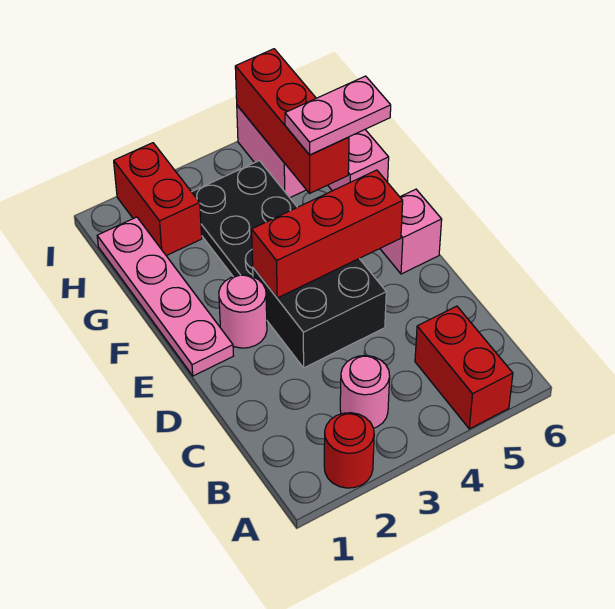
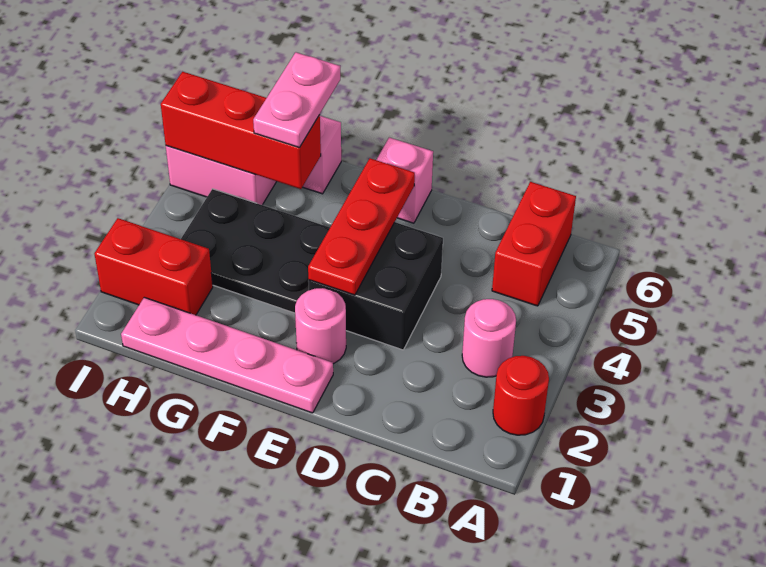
red brick A5:B5 level 1 -> red brick B5:B6 level 1
red brick E3:E5 level 2 -> red plate E3:E5 level 2

